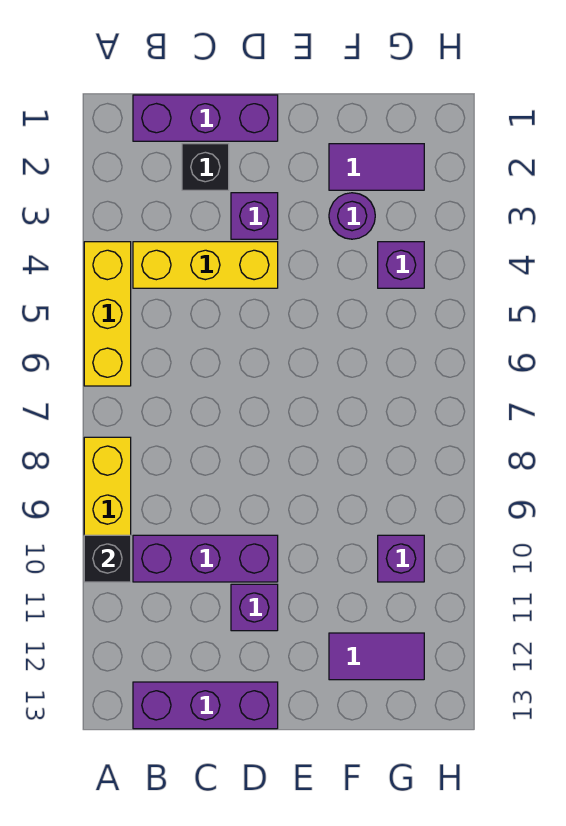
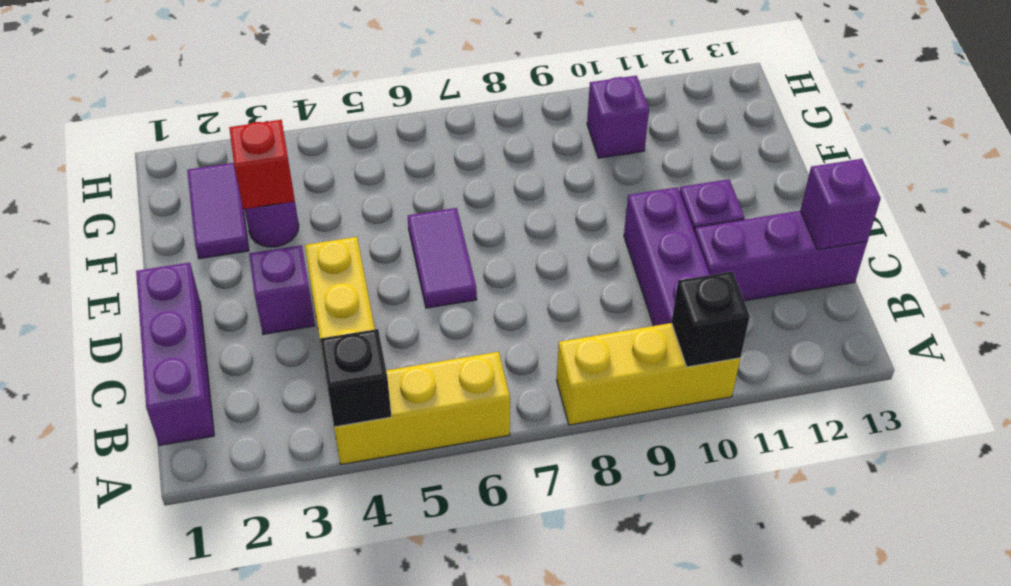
purple brick B13:D13 level 1 -> purple brick C11:C13 level 1
black brick C2 level 1 -> black brick A4 level 2
none -> red brick F3 level 2
purple tile F12:G12 level 1 -> purple tile D6:E6 level 1
purple brick G4 level 1 -> purple brick C13 level 2

